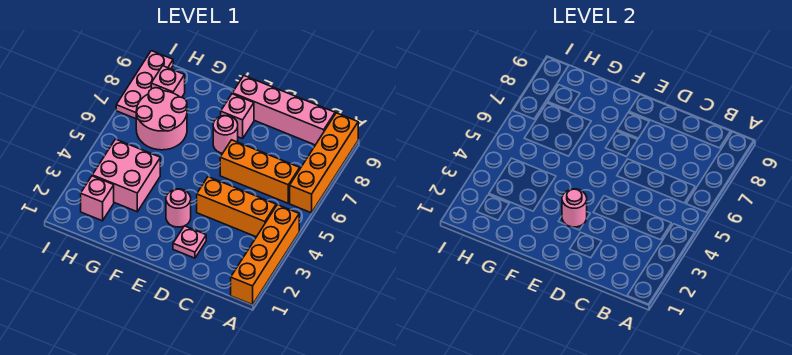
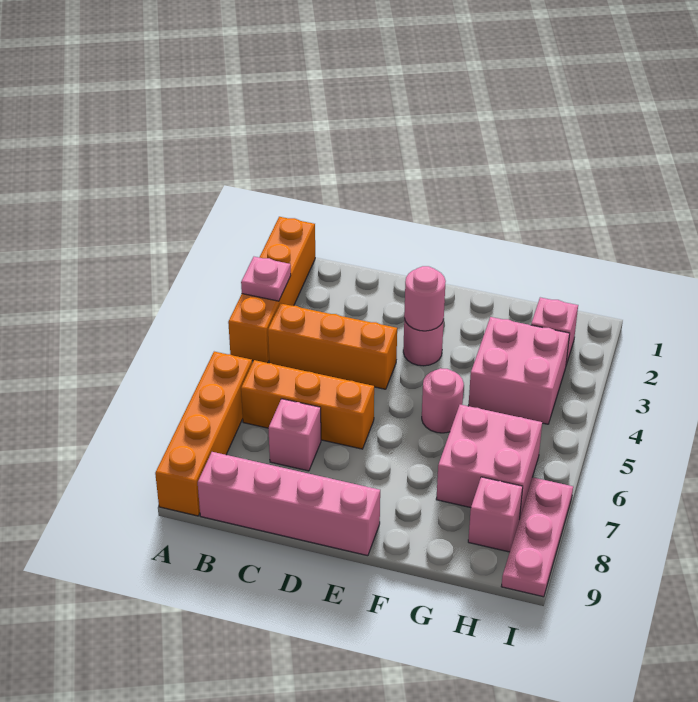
pink plate D2 level 1 -> pink plate A3 level 2
pink round brick E7 level 1 -> pink round brick F5 level 1
pink brick E8 level 1 -> pink brick C7 level 1
pink round brick G6:H7 level 1 -> pink brick G6:H7 level 1

